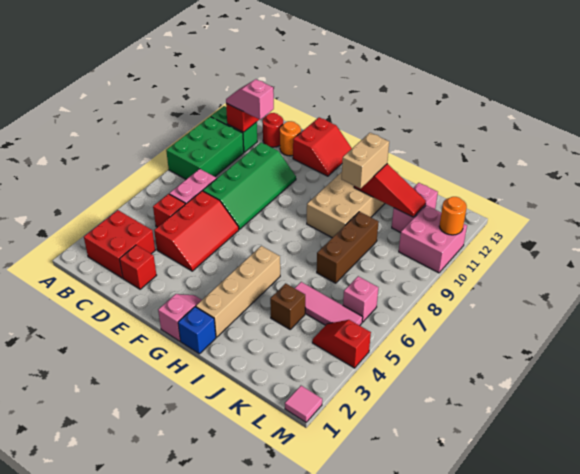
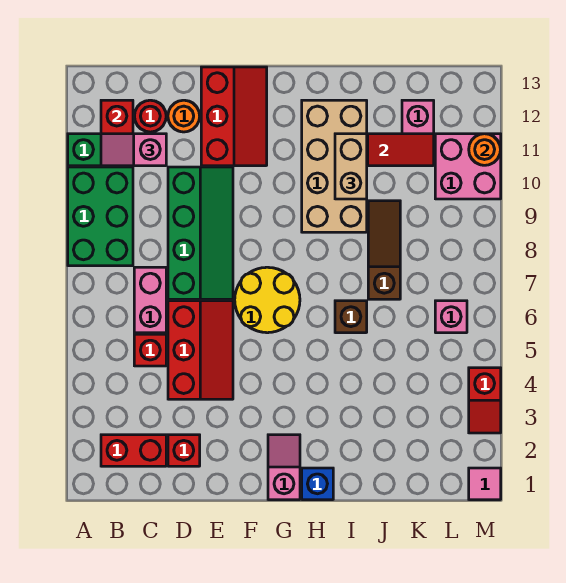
red brick B2:C3 level 1 -> red brick B2:C2 level 1
red slope E12:F13 level 1 top E -> red slope E11:F13 level 1 top E
none -> yellow round brick F6:G7 level 1
tan brick H2:H5 level 1 -> none
brown brick J4 level 1 -> brown brick I6 level 1
pink tile J5:L5 level 1 -> none
brown brick J7:J9 level 1 -> brown slope J7:J9 level 1 top 7
red slope L4:M4 level 1 top M -> red slope M3:M4 level 1 top 4

